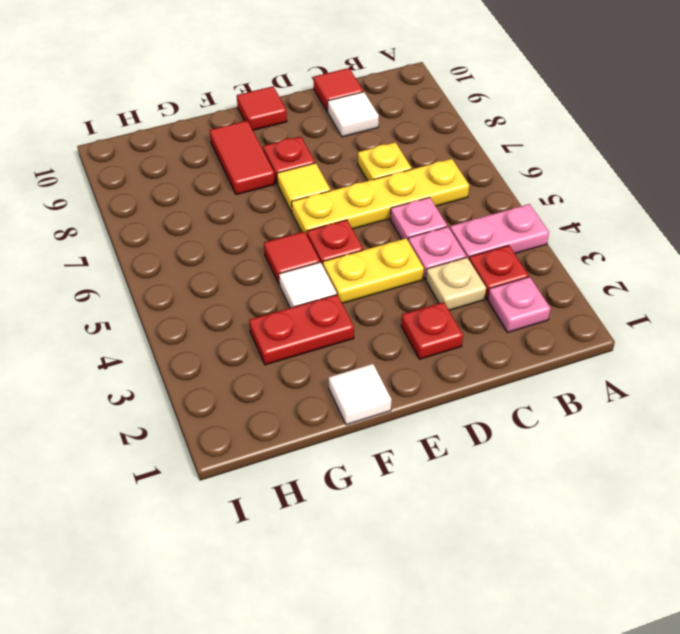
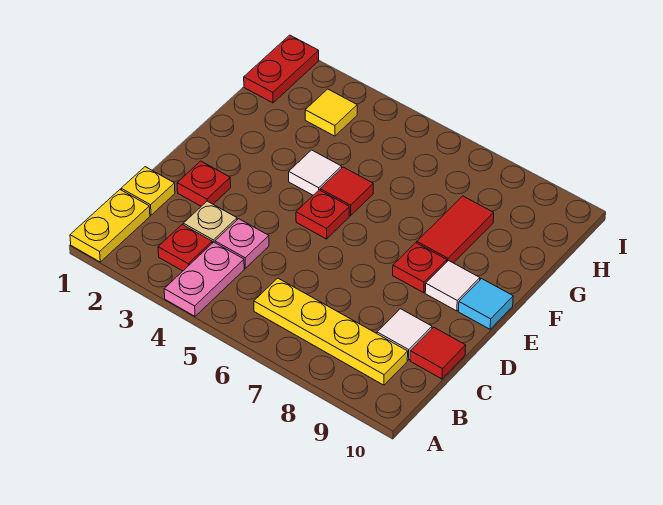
pink plate B2 level 1 -> none
yellow plate B6:E6 level 1 -> yellow plate B6:B9 level 1
pink plate C5 level 1 -> none
yellow plate C7 level 1 -> yellow plate C1 level 1
yellow plate D4:E4 level 1 -> yellow plate A1:B1 level 1
yellow tile E7 level 1 -> yellow tile H3 level 1
red tile E10 level 1 -> cyan tile E10 level 1
white tile F1 level 1 -> white tile E9 level 1
red plate F3:G3 level 1 -> red plate H1:I1 level 1
red tile F8:F9 level 1 -> red tile F8:G8 level 1

